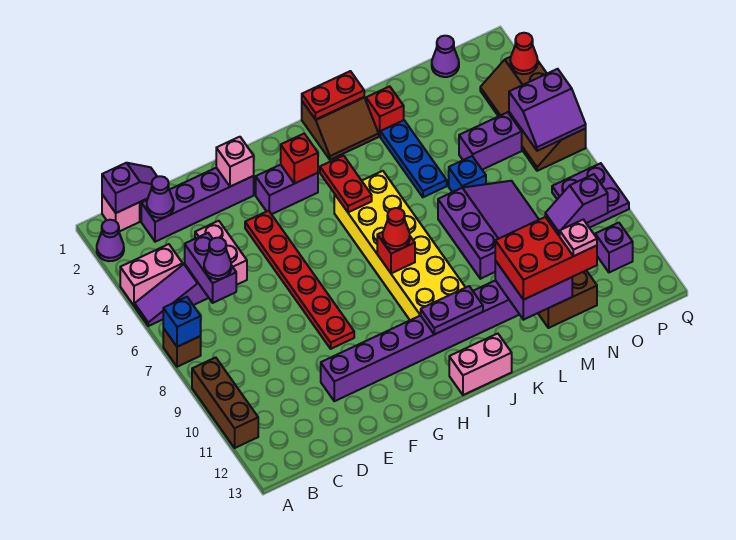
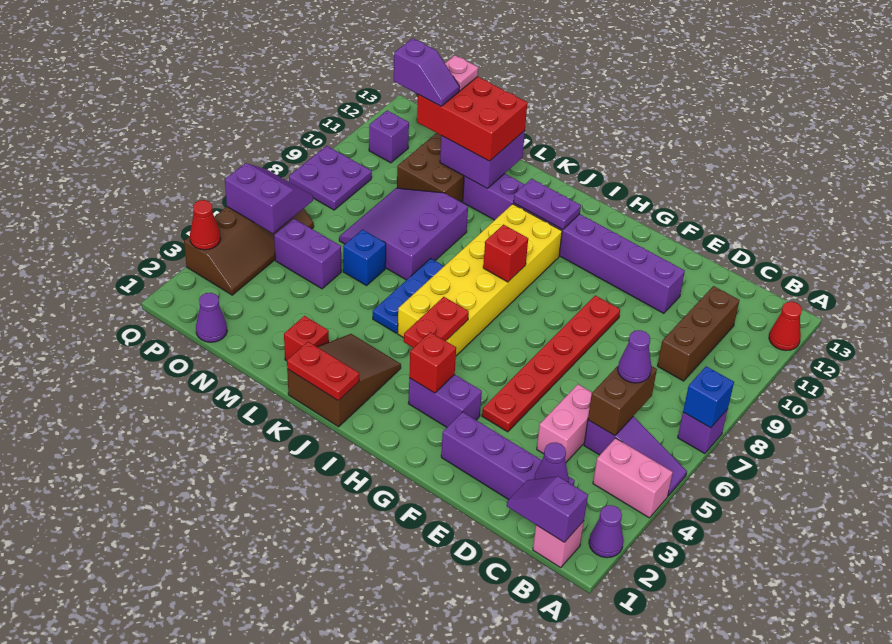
brown brick A7 level 1 -> purple brick A7 level 1
brown brick A9:A11 level 1 -> brown brick C9:C11 level 1
purple brick C5:C6 level 2 -> brown brick C5:C6 level 2
pink brick F2 level 2 -> none
red cone I8 level 3 -> red cone A12 level 1
pink brick I13:J13 level 1 -> none
brown slope J1:K2 level 1 top 1 -> brown slope J1:K3 level 1 top 1
blue plate L3:L5 level 1 -> blue plate K5:K7 level 1

